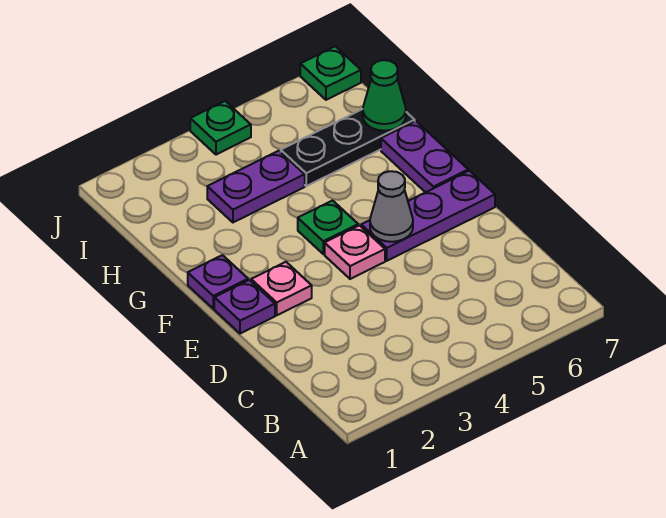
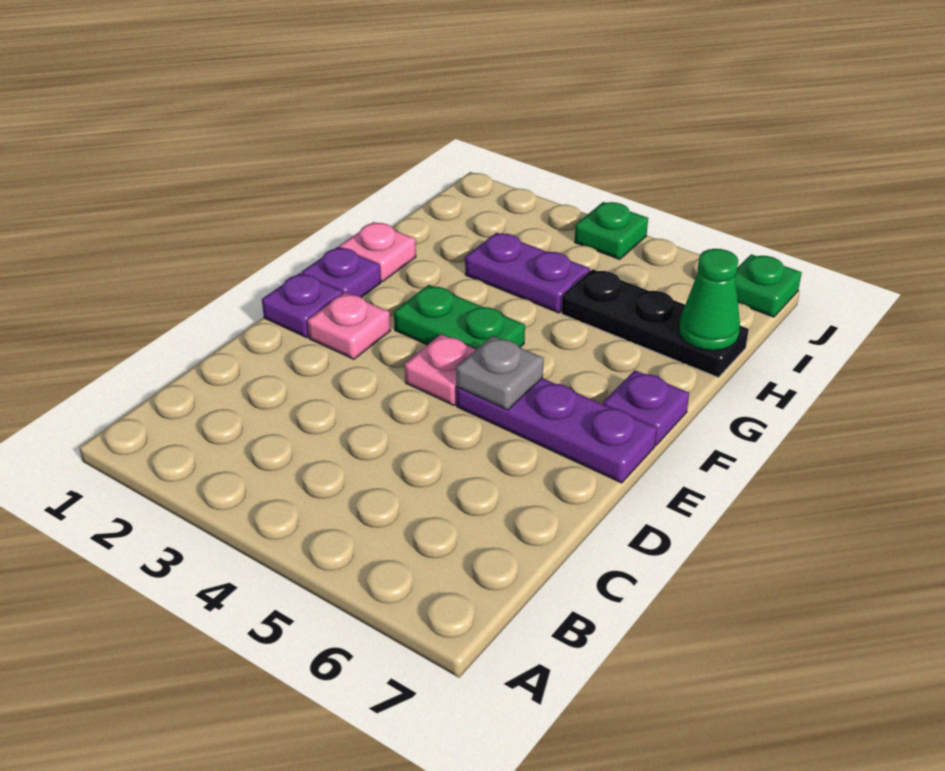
grey cone E5 level 2 -> grey plate E5 level 2
green plate F4 level 1 -> green plate F3:F4 level 1
purple plate F7:G7 level 1 -> purple plate F7 level 1
none -> pink plate G1 level 1

